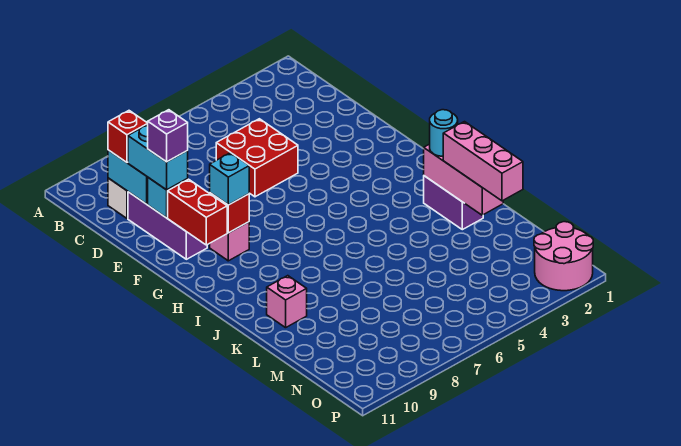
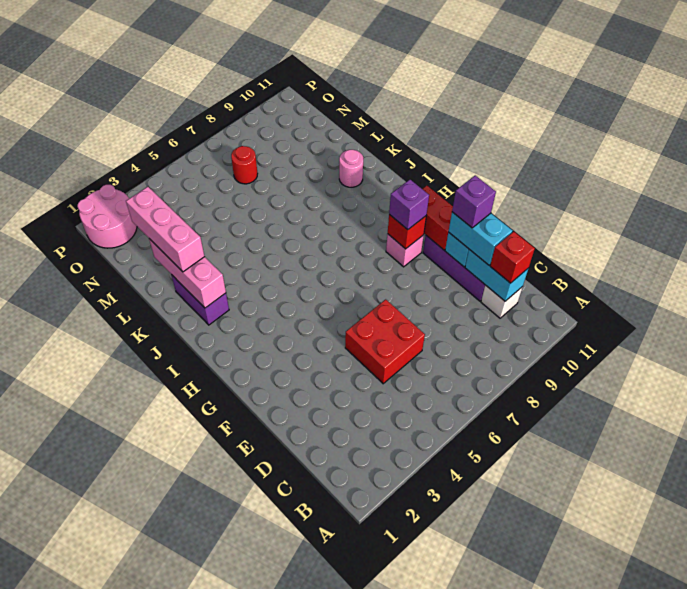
cyan brick G9 level 3 -> purple brick G9 level 3
cyan round brick J2 level 3 -> none
pink brick K10 level 1 -> pink round brick K10 level 1
none -> red round brick N7 level 1

